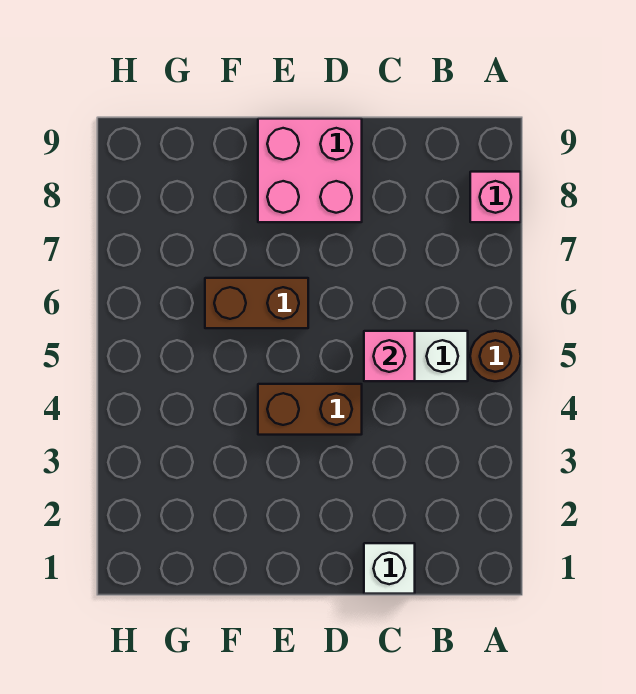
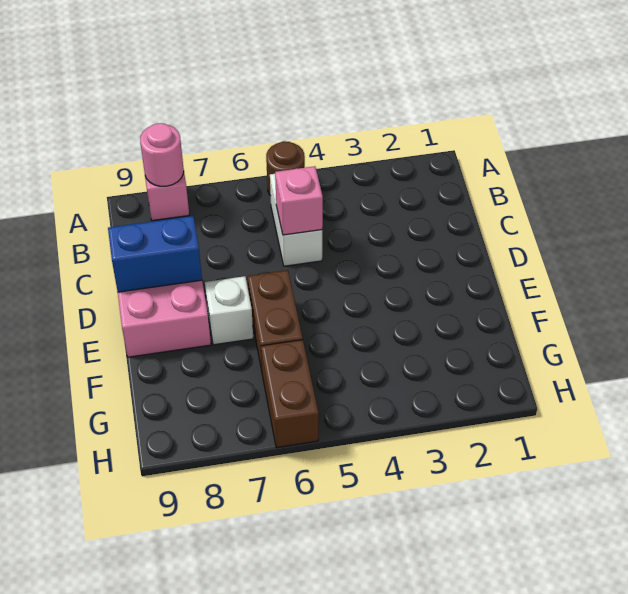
none -> pink round brick A8 level 2
white brick C1 level 1 -> white brick E7 level 1
brown brick D4:E4 level 1 -> brown brick G6:H6 level 1
none -> blue brick D8:D9 level 2

